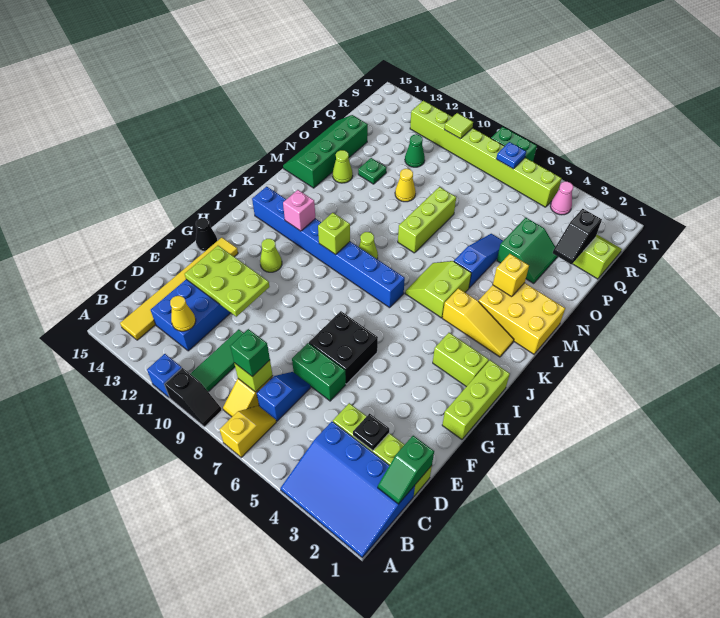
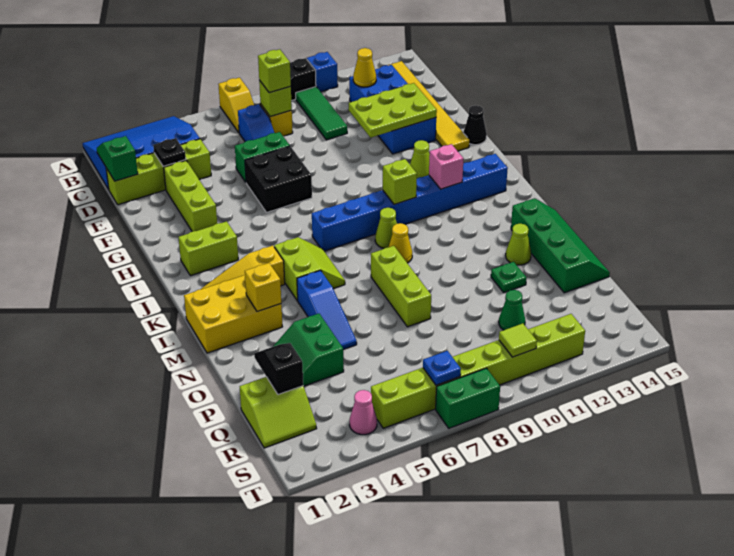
green brick C8 level 3 -> lime brick C8 level 3
lime brick G1:I1 level 1 -> lime brick E3:G3 level 1
yellow cone O10 level 1 -> yellow cone L9 level 1

